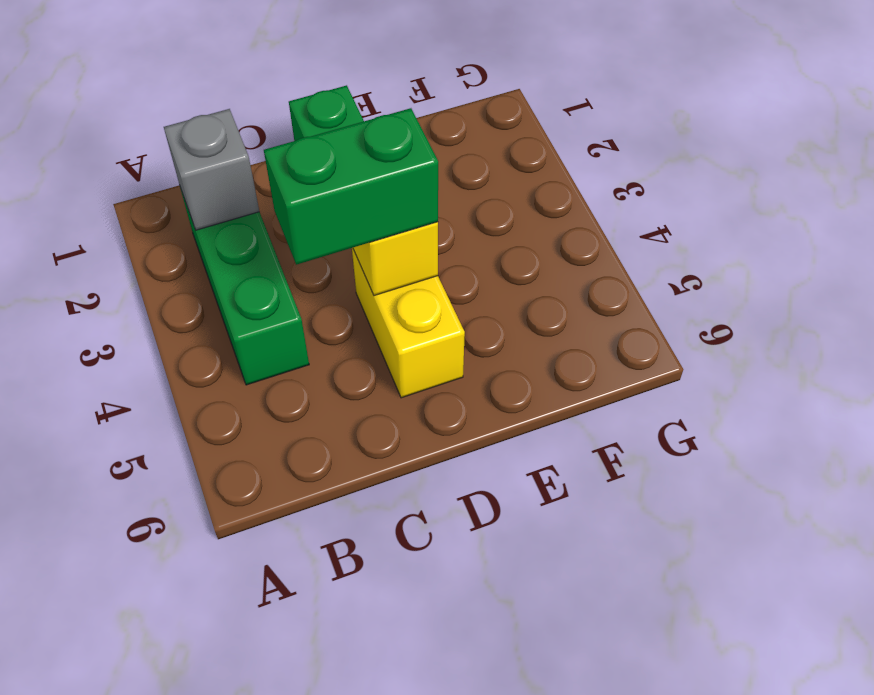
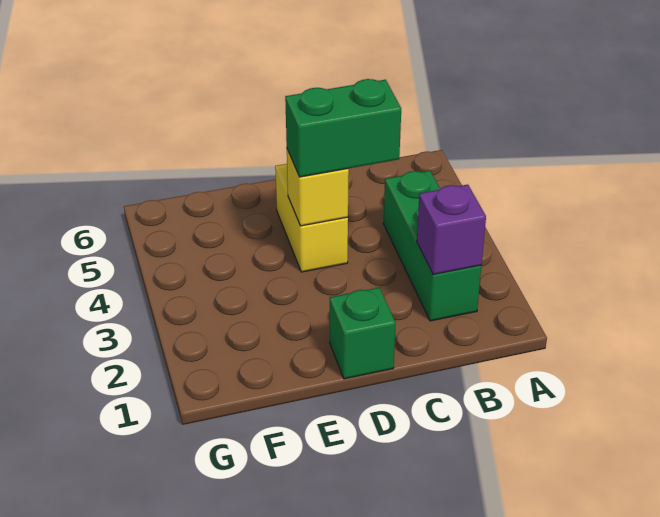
grey brick B2 level 2 -> purple brick B2 level 2

